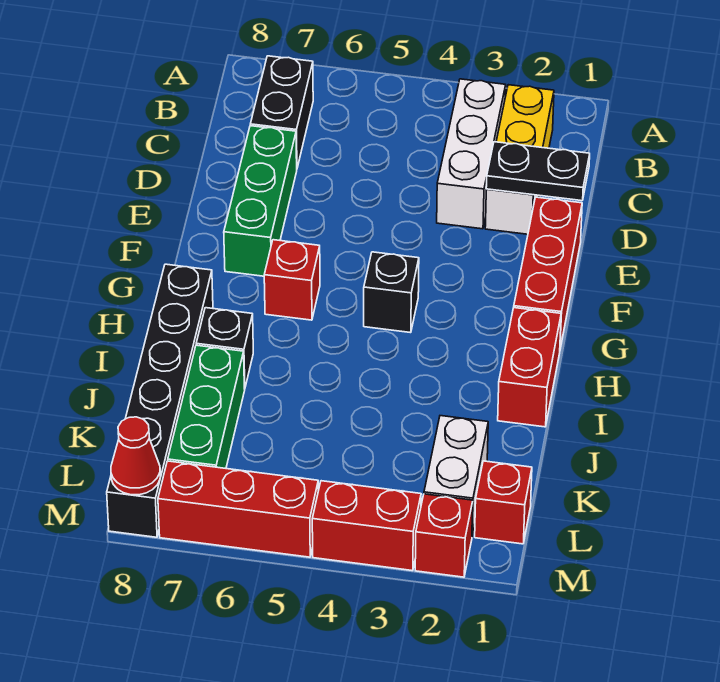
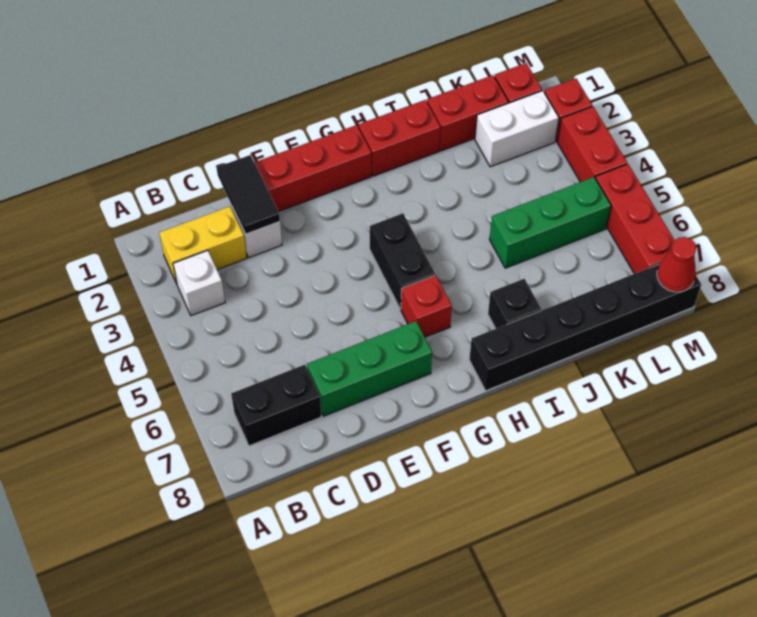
white brick B3:D3 level 1 -> white brick B3 level 1
black plate D1:D2 level 2 -> black tile D1:D2 level 2
black brick G4 level 1 -> black brick G4:G5 level 1
none -> red brick J1:K1 level 1
green brick J7:L7 level 1 -> green brick J5:L5 level 1

